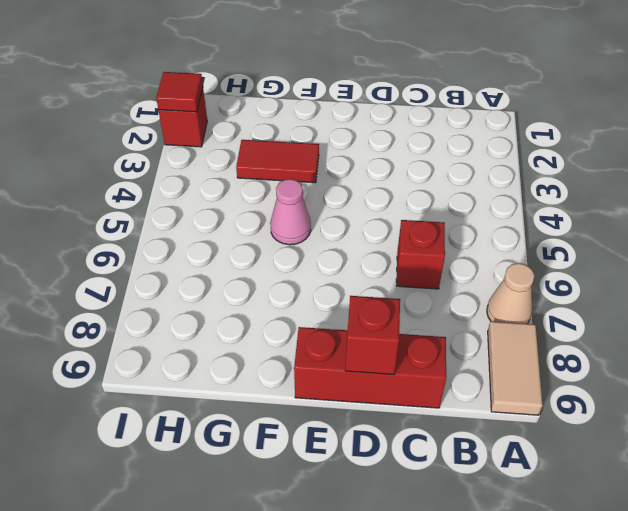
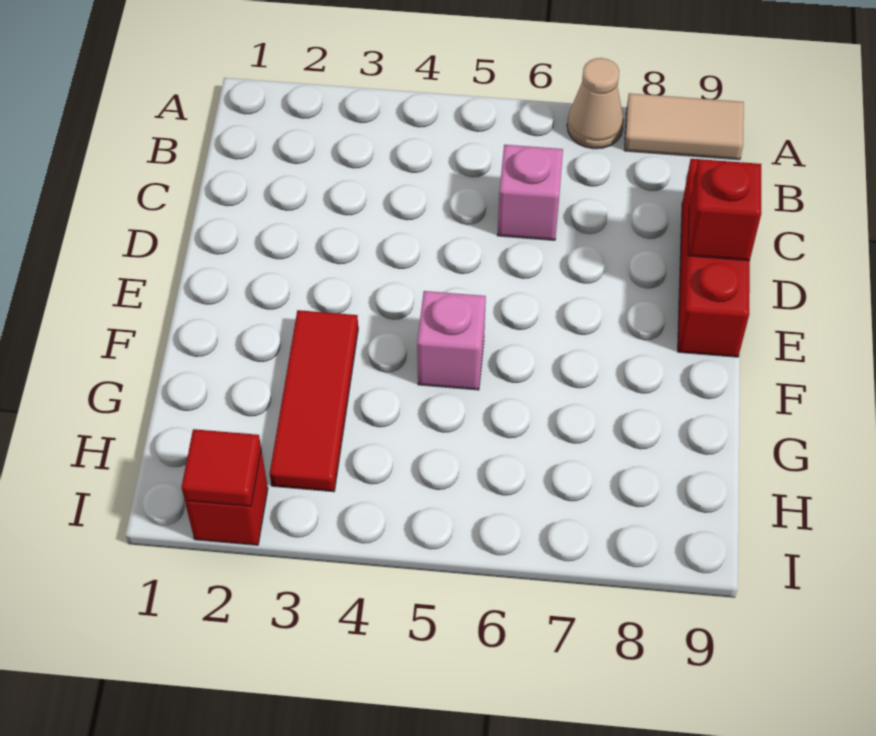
red brick C6 level 1 -> pink brick C6 level 1
red tile F3:G3 level 1 -> red tile F3:H3 level 1
pink cone F5 level 1 -> pink brick F5 level 1

